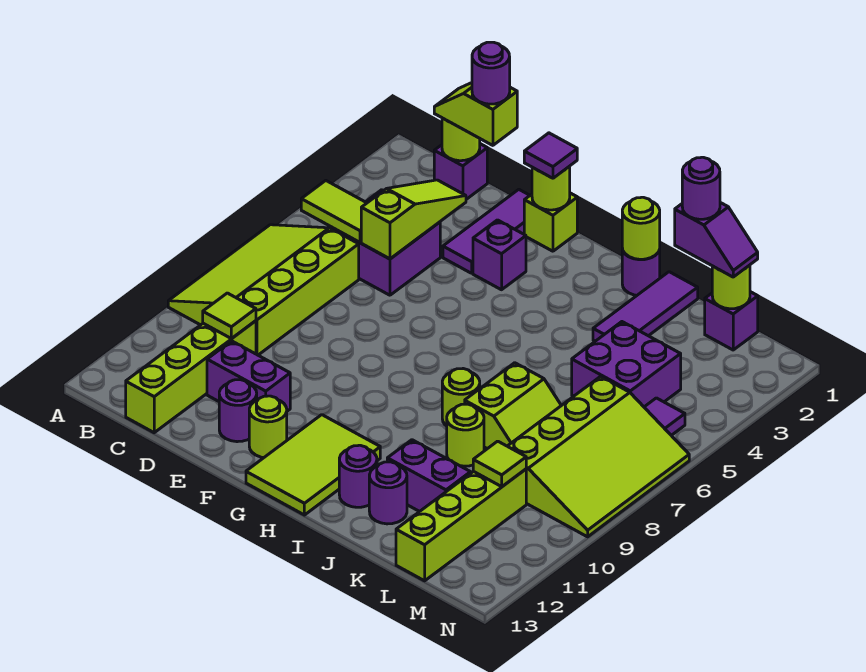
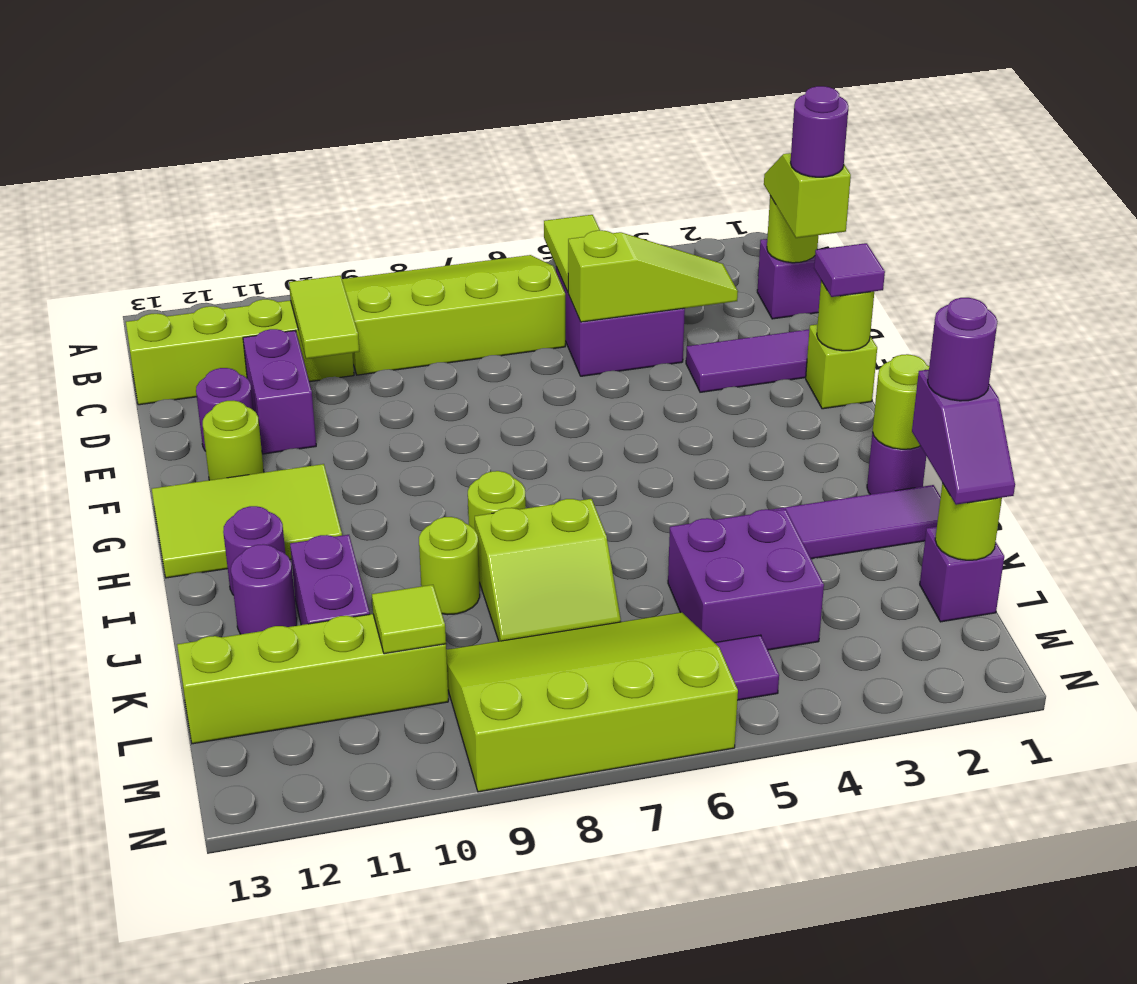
lime tile C10 level 2 -> lime tile C10:D10 level 2
purple brick F3 level 1 -> none
lime slope L6:N9 level 1 top L -> lime slope L6:N9 level 1 top N

